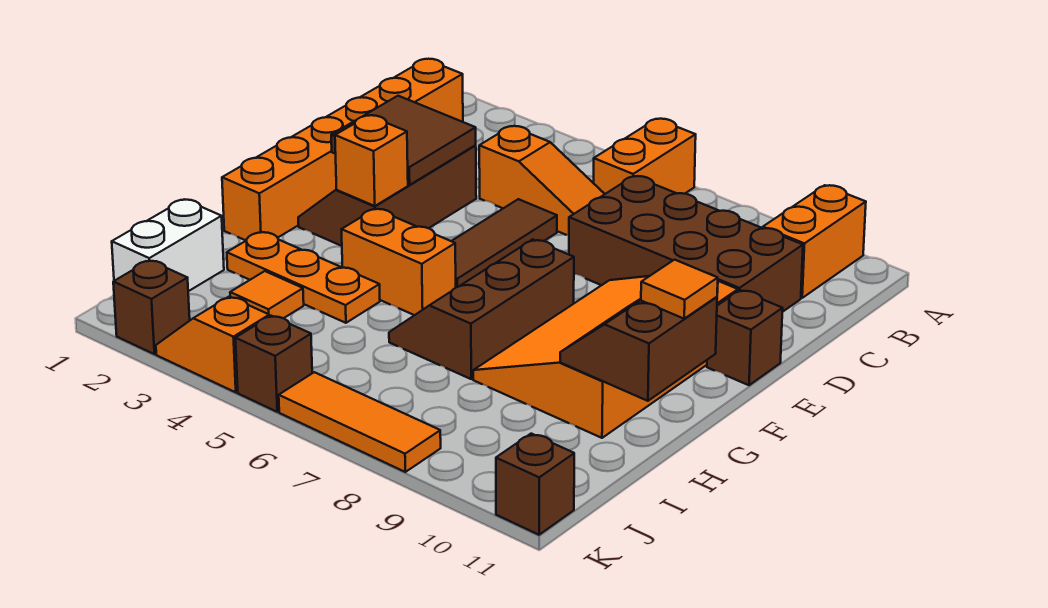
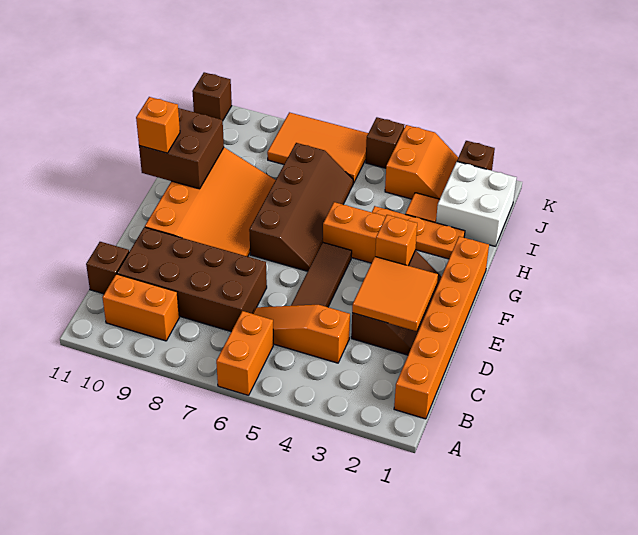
orange brick A10:B10 level 1 -> orange brick B9:B10 level 1
brown tile D2:E3 level 2 -> orange tile D2:E3 level 2
brown brick E11 level 1 -> brown brick C11 level 1
brown slope F6:H7 level 1 top 7 -> brown slope F6:I7 level 1 top 7
brown slope G10:H11 level 2 top 11 -> brown brick G10:H11 level 2
orange tile G11 level 3 -> orange brick G11 level 3
white brick I1:J1 level 1 -> white brick I1:J2 level 1
orange slope K3:K4 level 1 top 4 -> orange slope J3:K4 level 1 top 4
orange tile K6:K8 level 1 -> orange tile J6:K8 level 1

